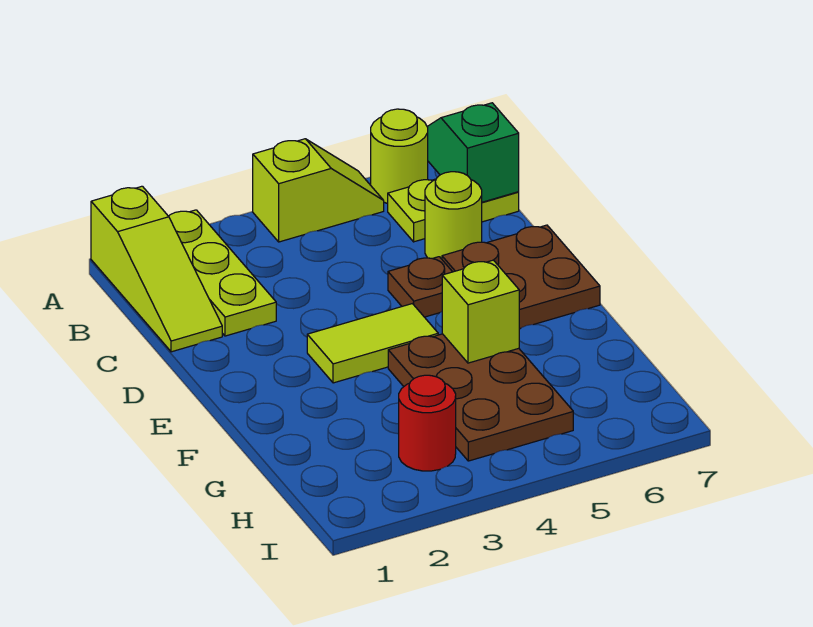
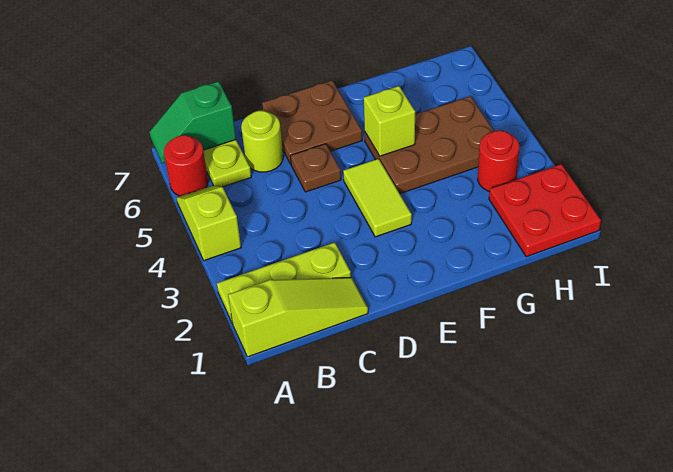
lime round brick A6 level 1 -> red round brick A6 level 1
none -> red plate H1:I2 level 1

